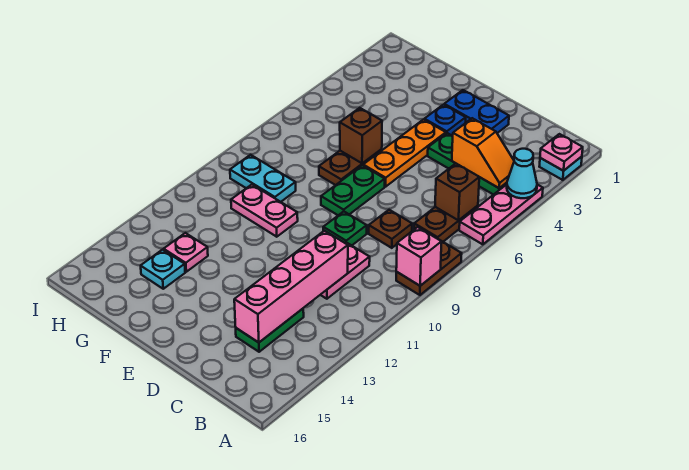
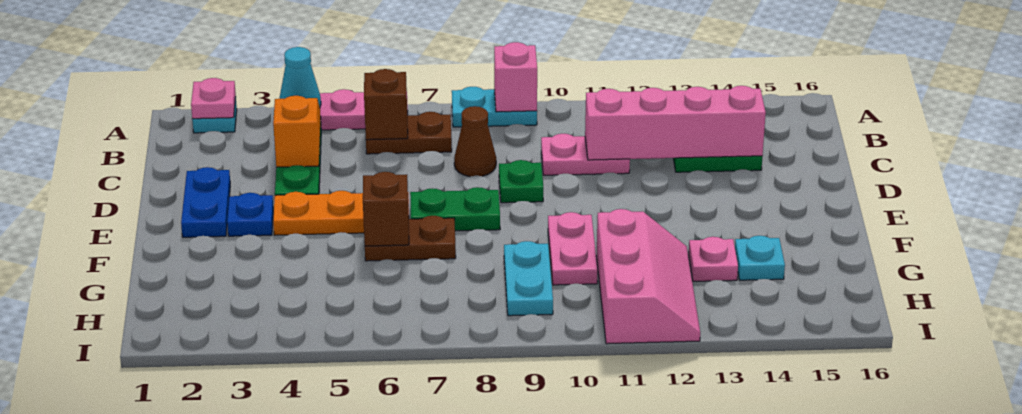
brown plate A8:A9 level 1 -> cyan plate A8:A9 level 1
brown plate C8 level 1 -> brown cone C8 level 1
none -> pink slope G11:I12 level 1 top 11

